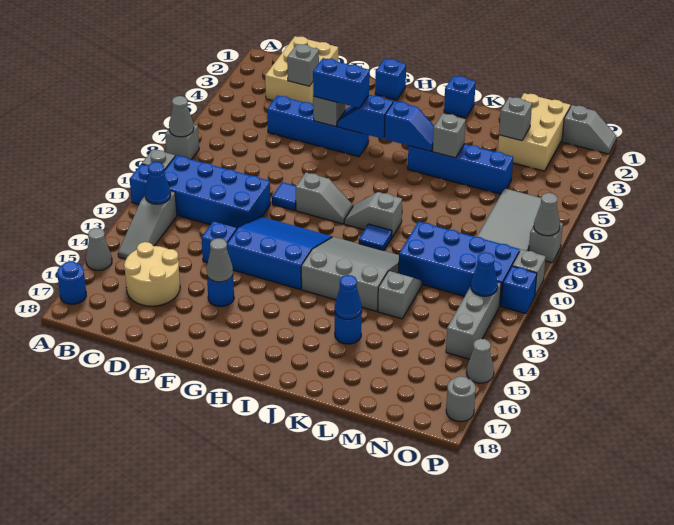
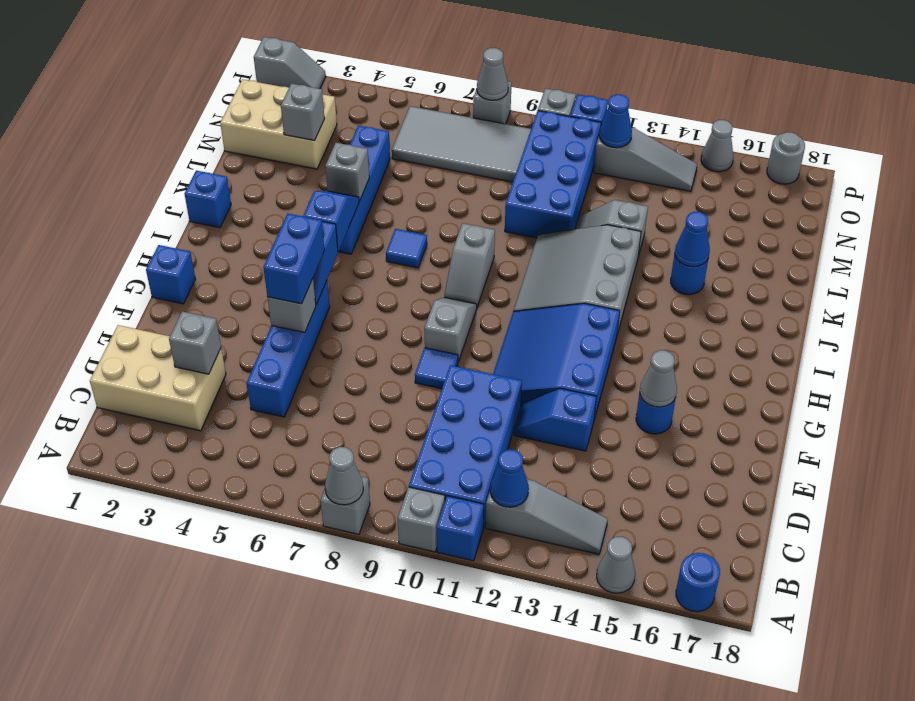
tan round brick C15:D16 level 1 -> none
blue tile J10 level 1 -> blue tile J7 level 1
grey slope O1:P1 level 1 top O -> grey slope P1:P2 level 1 top 1
grey brick O12:O14 level 1 -> grey slope O12:O14 level 1 top 12

